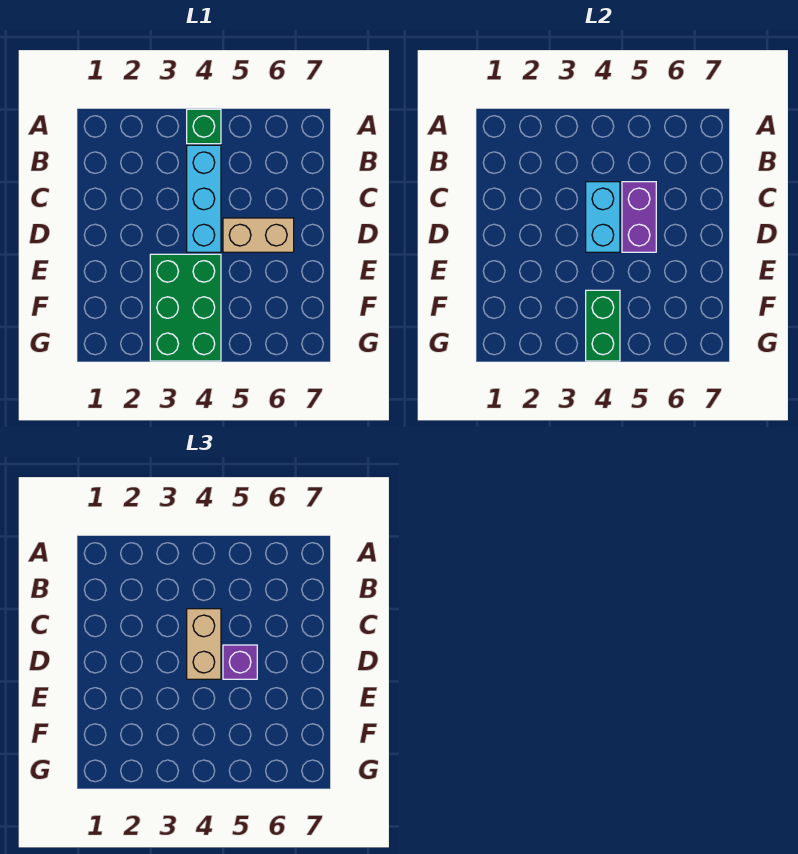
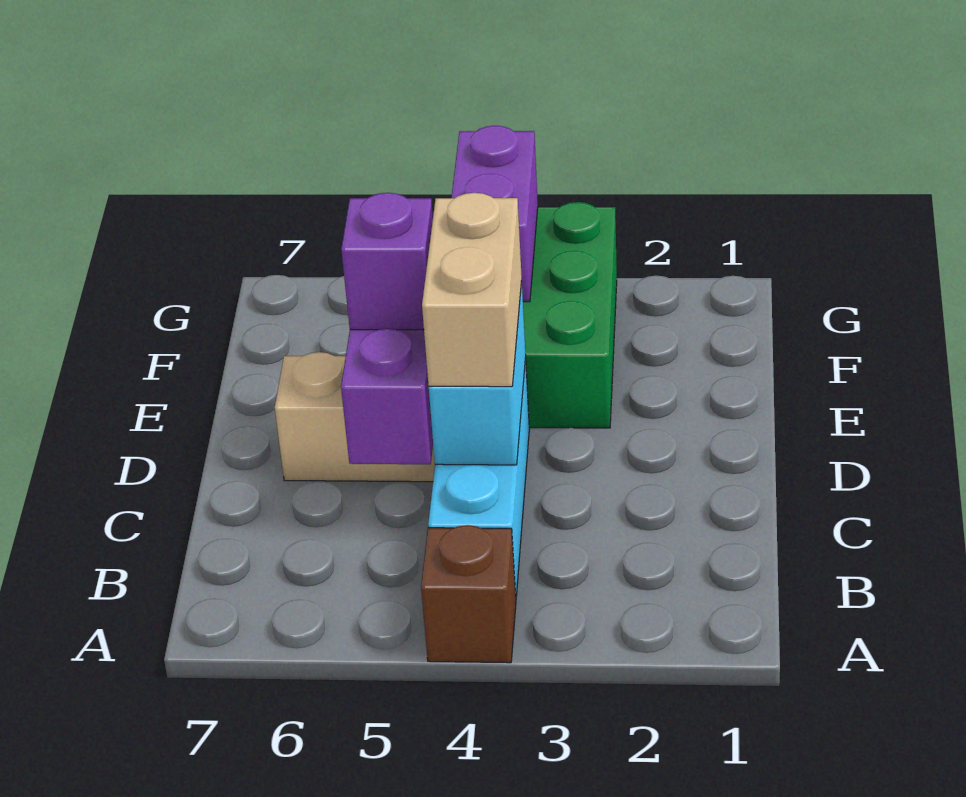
green brick A4 level 1 -> brown brick A4 level 1
green brick F4:G4 level 2 -> purple brick F4:G4 level 2

